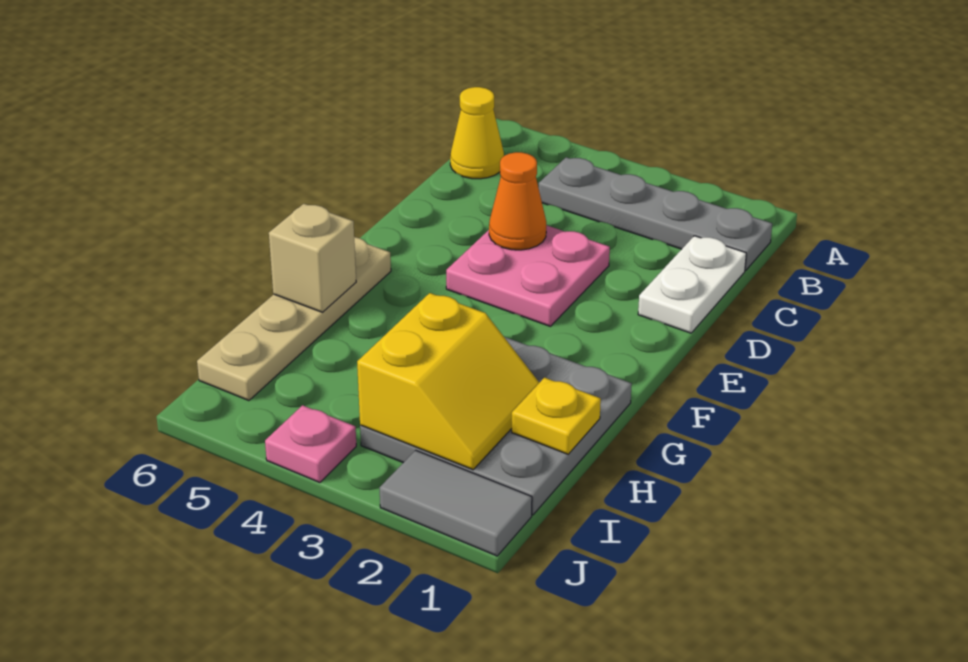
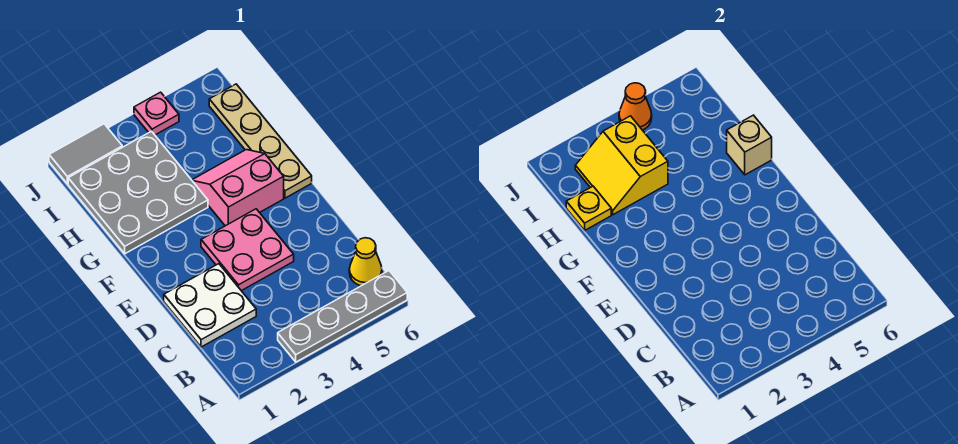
grey plate B1:B4 level 1 -> grey plate A3:A6 level 1
white plate C1:D1 level 1 -> white plate C1:D2 level 1
orange cone D4 level 2 -> orange cone J4 level 2
none -> pink slope F4:G5 level 1 top F

